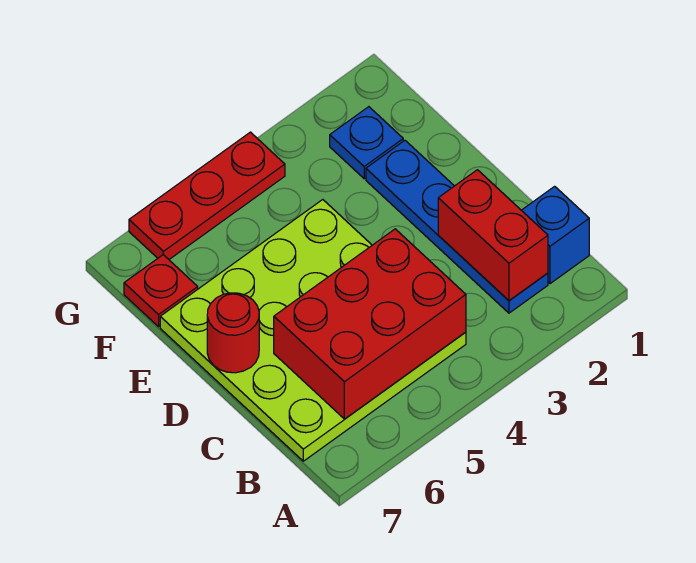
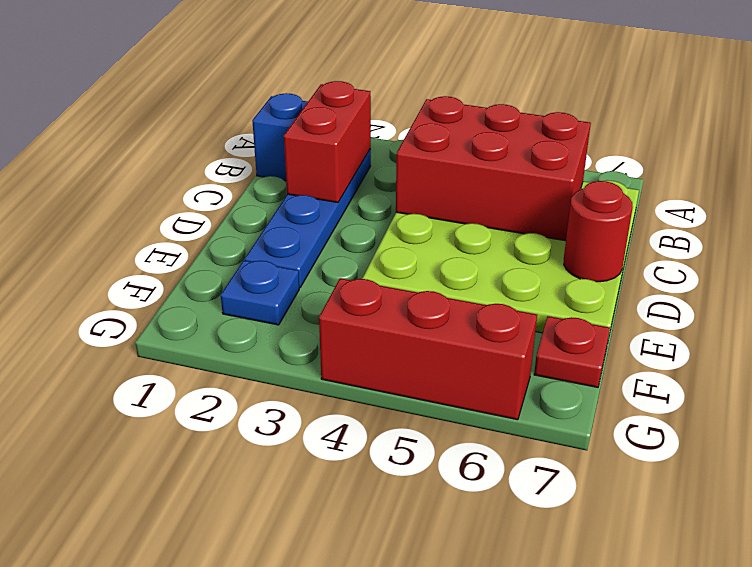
red plate G4:G6 level 1 -> red brick G4:G6 level 1

